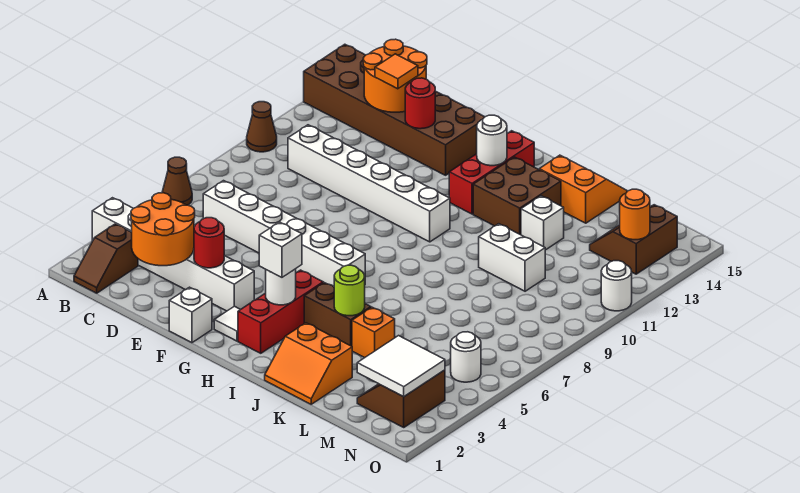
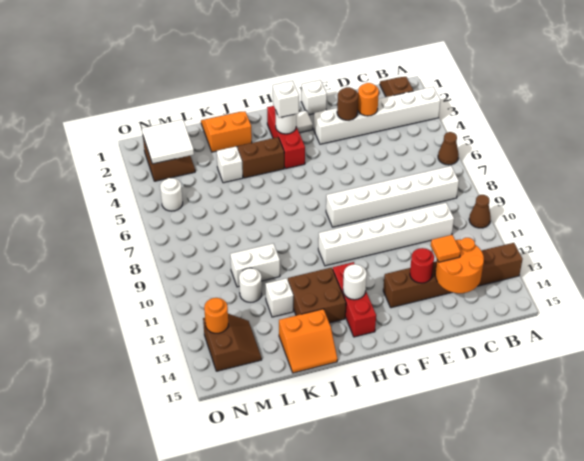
brown brick A13:F14 level 1 -> brown brick A13:F13 level 1
orange round brick C2:D3 level 2 -> orange round brick D3 level 2
white brick C6:H6 level 1 -> white brick B8:G8 level 1
red round brick E3 level 2 -> brown round brick E3 level 2
lime round brick J4 level 2 -> none
orange brick K4 level 1 -> white brick K4 level 1
white round brick O11 level 1 -> white round brick L11 level 1

